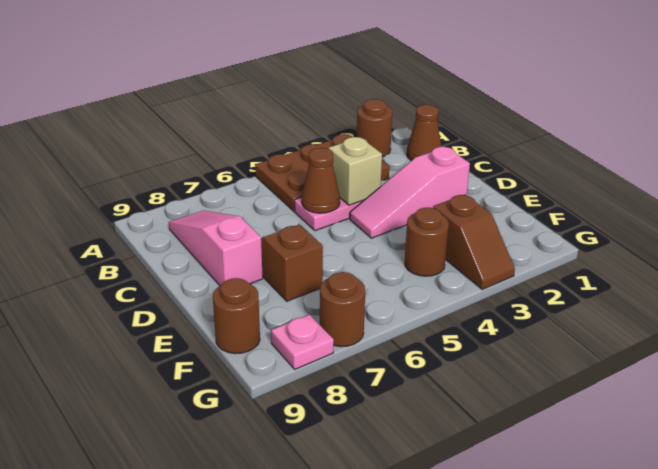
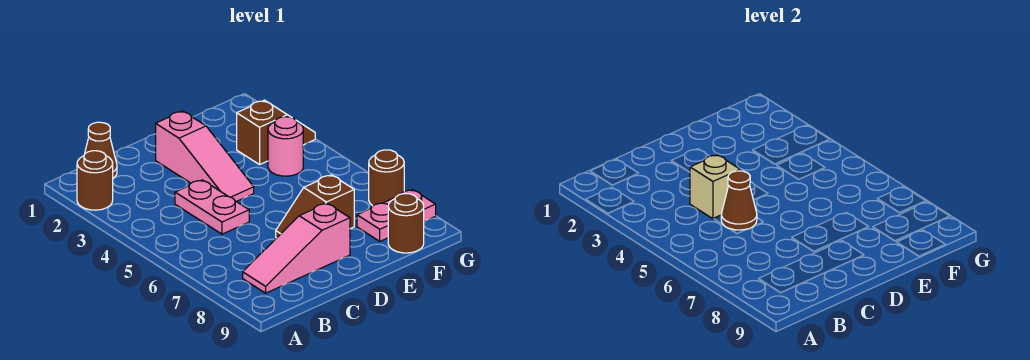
brown plate A3:B5 level 1 -> none
brown round brick F4 level 1 -> pink round brick F4 level 1
pink plate G8 level 1 -> pink plate F8:G8 level 1

